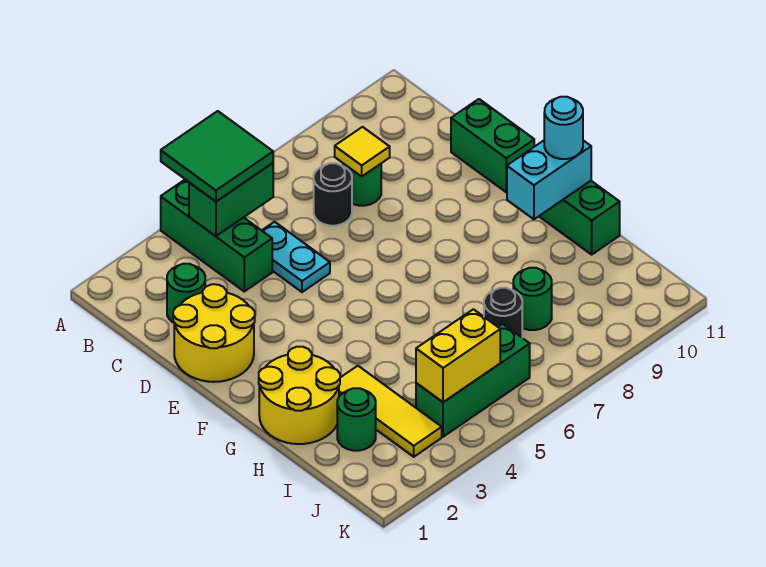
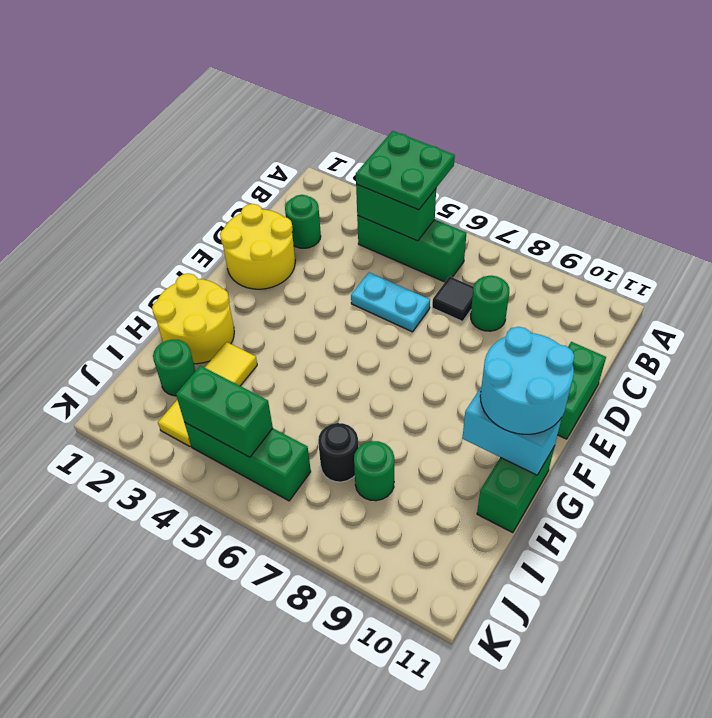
green brick A4:C4 level 1 -> green brick B4:B6 level 1
green tile A4:B5 level 3 -> green plate A4:B5 level 3
cyan plate C5:D5 level 1 -> cyan plate D5:D6 level 1
black round brick C7 level 1 -> black tile C7 level 1
yellow tile C8 level 2 -> none
cyan round brick G11 level 3 -> cyan round brick F10:G11 level 3
yellow brick J4:J5 level 2 -> green brick J4:J5 level 2

